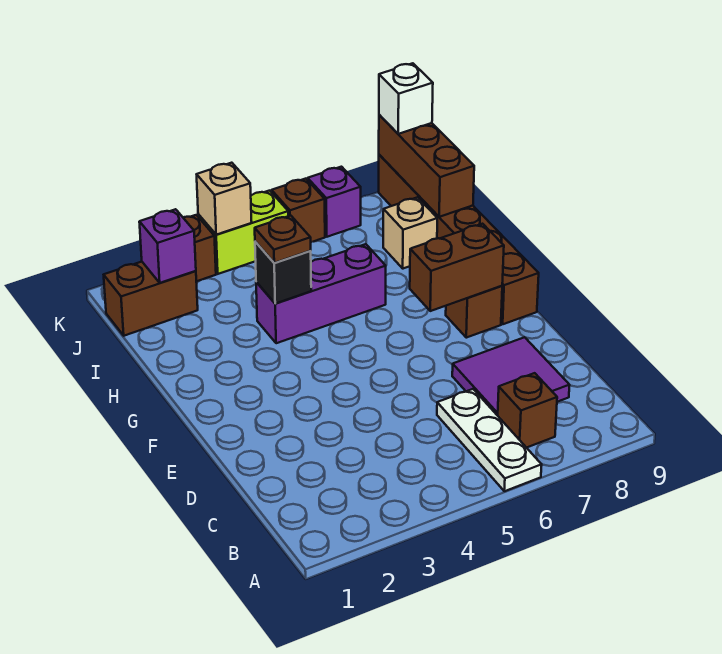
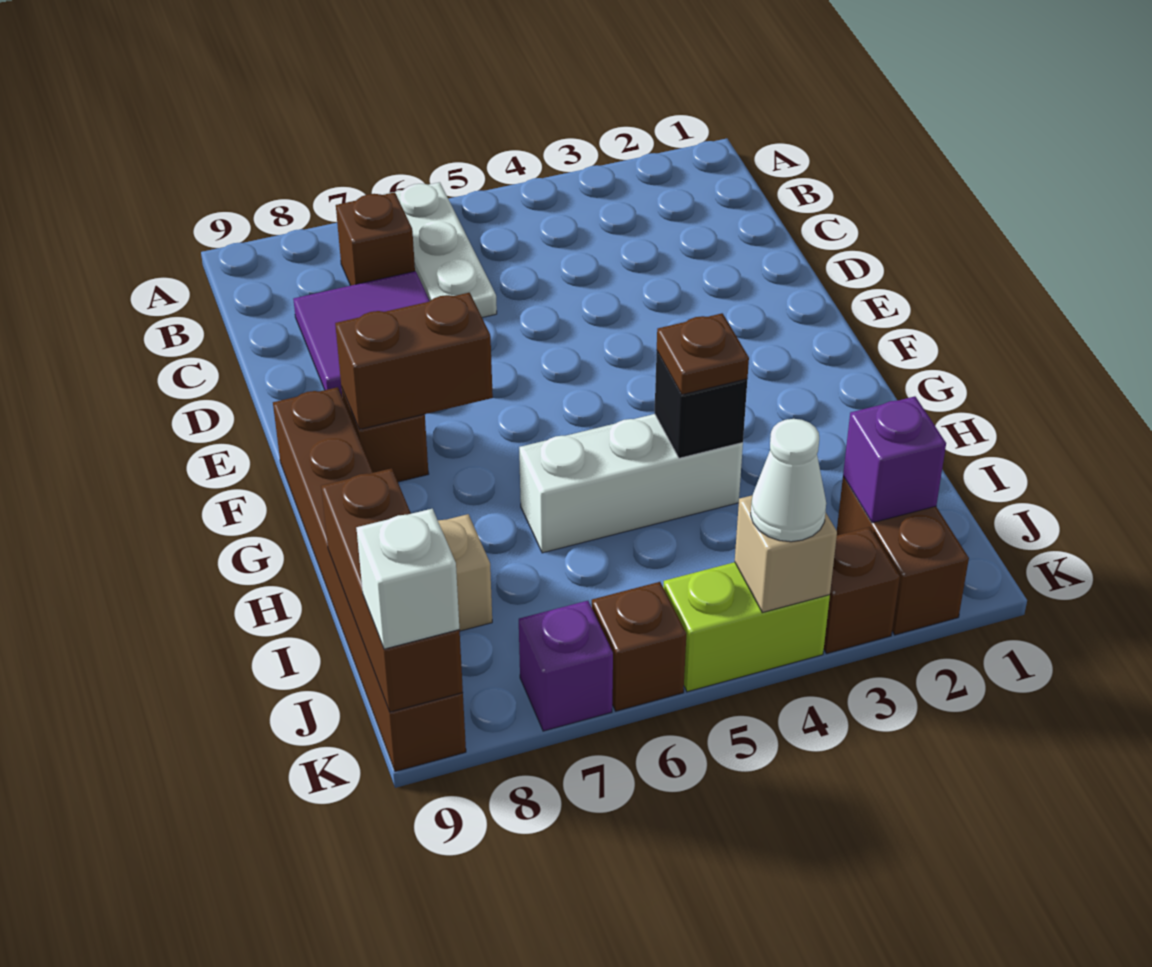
purple brick H4:H6 level 1 -> white brick H4:H6 level 1
brown brick J1:J2 level 1 -> brown brick J2:K2 level 1
none -> white cone K4 level 3

